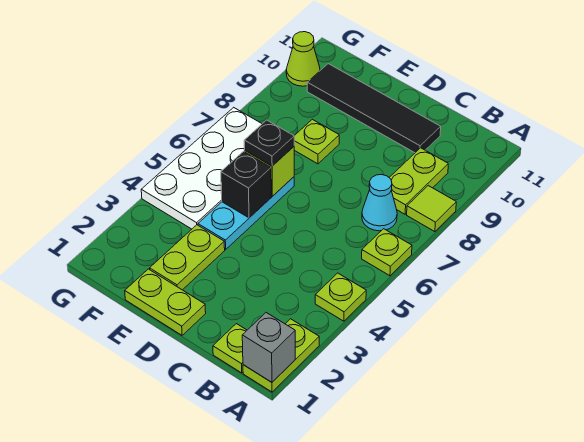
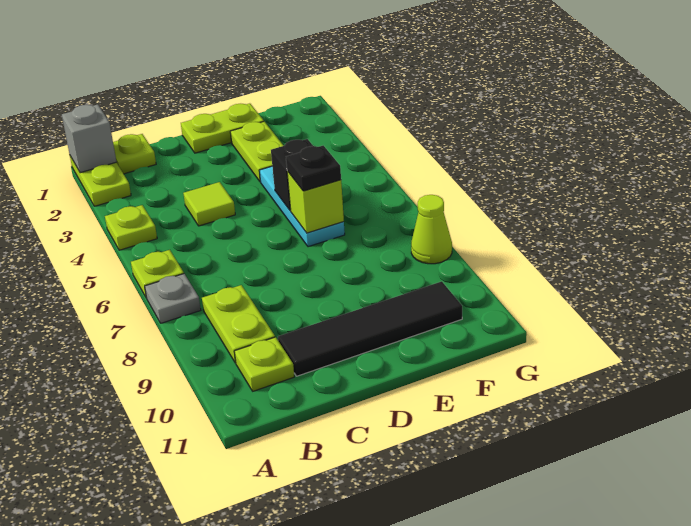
none -> grey plate A7 level 1
lime tile A8 level 1 -> lime tile C4 level 1
cyan cone B7 level 1 -> none
lime plate E8 level 1 -> lime plate B10 level 1
white plate F4:G7 level 1 -> none
lime cone G10 level 1 -> lime cone G8 level 1

